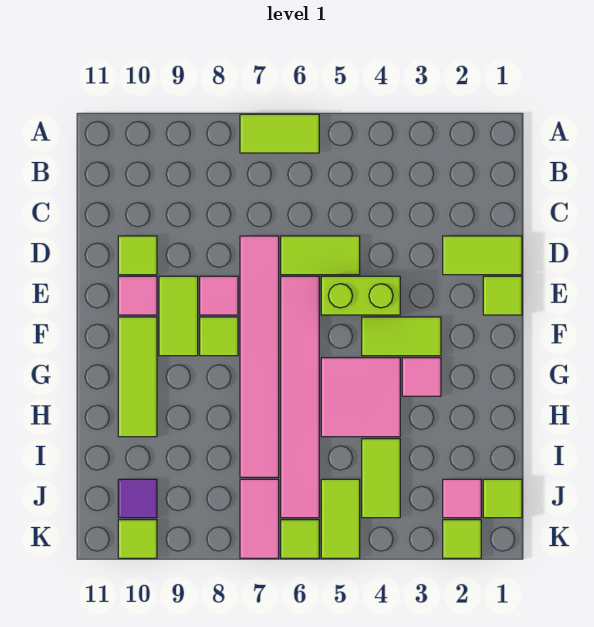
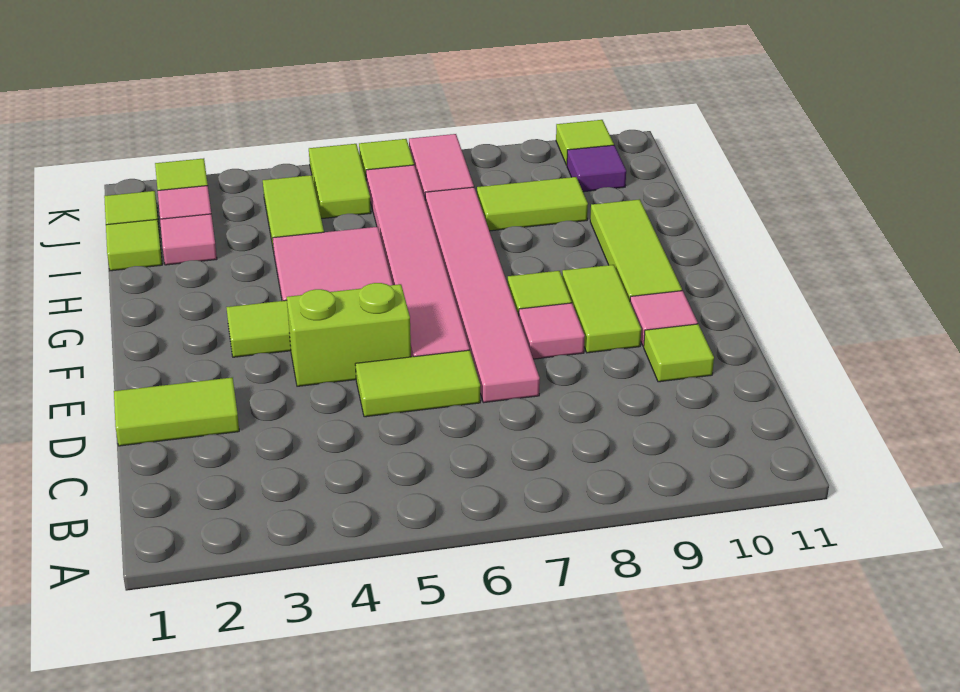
lime tile A6:A7 level 1 -> lime tile I8:I9 level 1
lime tile E1 level 1 -> lime tile I1 level 1
pink tile G3 level 1 -> pink tile I2 level 1

